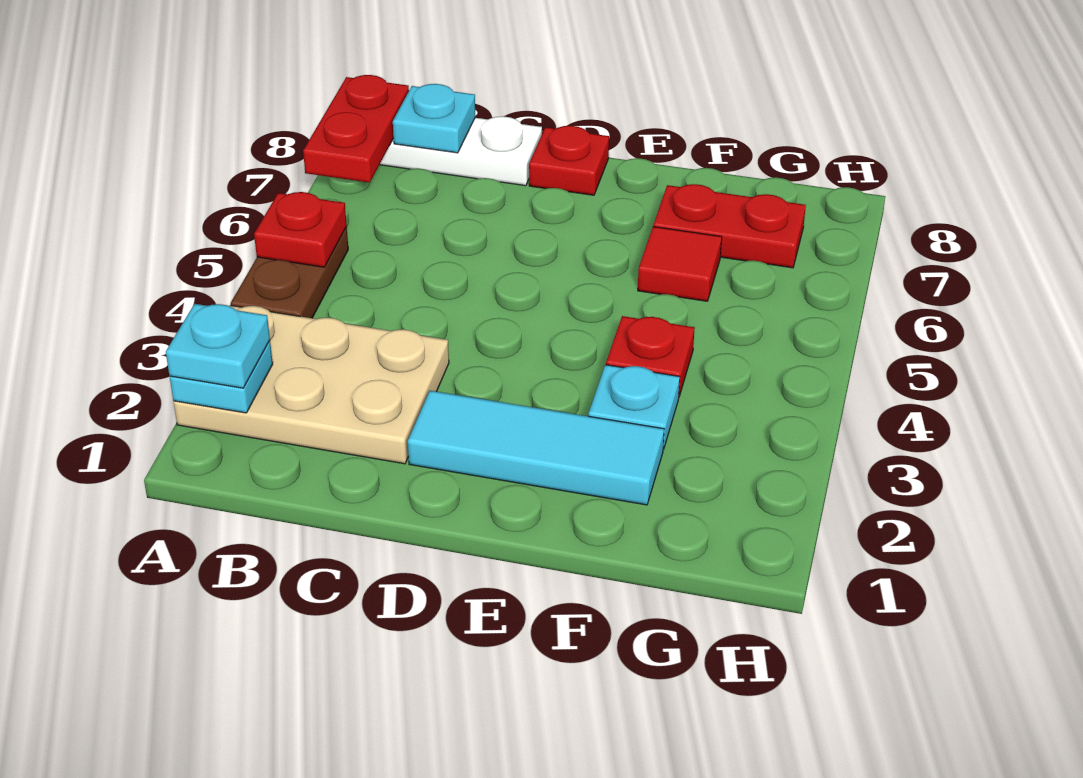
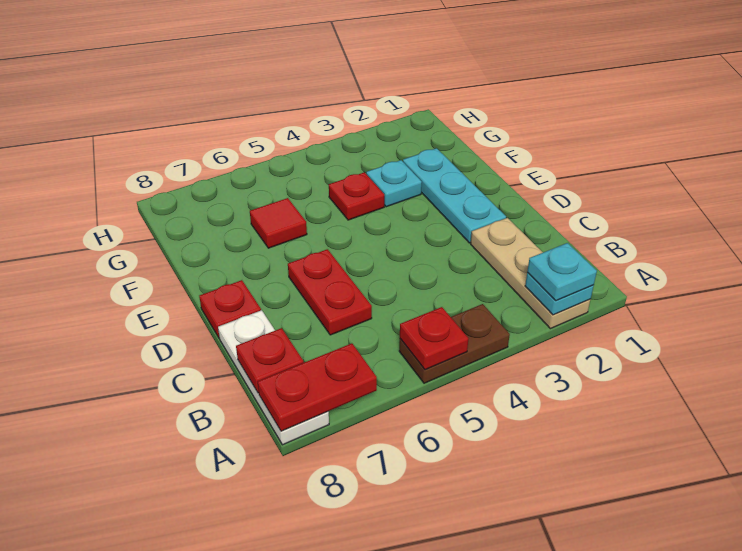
tan plate A2:C3 level 1 -> tan plate A2:C2 level 1
cyan plate B8 level 2 -> red plate B8 level 2
cyan tile D2:F2 level 1 -> cyan plate D2:F2 level 1
red plate F7:G7 level 1 -> red plate C6:D6 level 1

